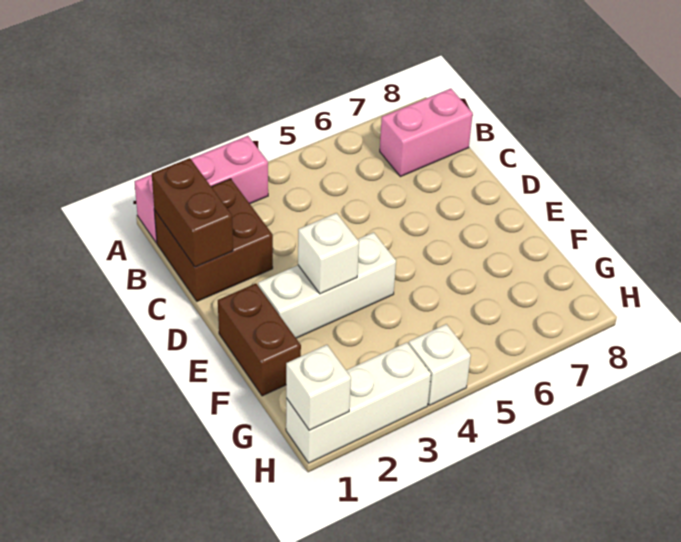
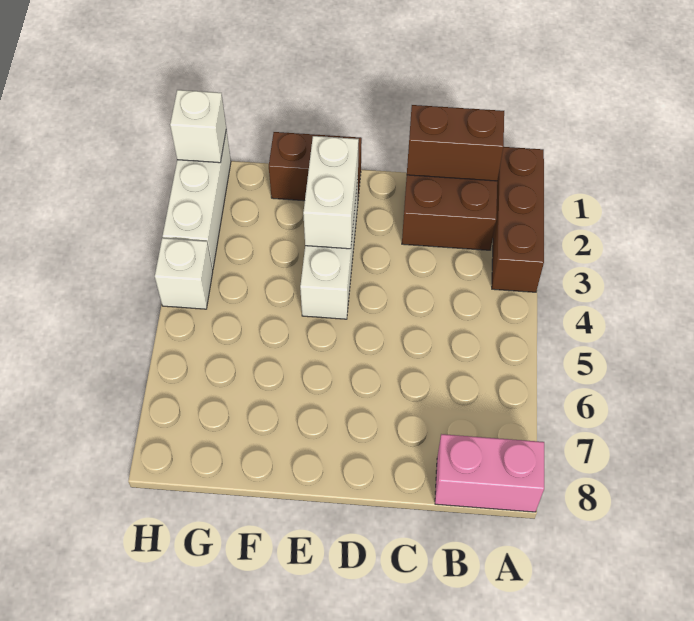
pink brick A1:A3 level 1 -> brown brick A1:A3 level 1
pink brick B7:B8 level 1 -> pink brick A8:B8 level 1
white brick E3 level 2 -> white brick E2:E3 level 2

